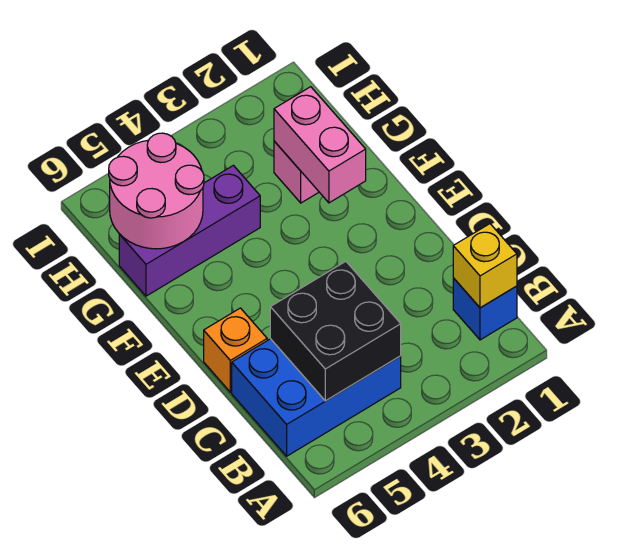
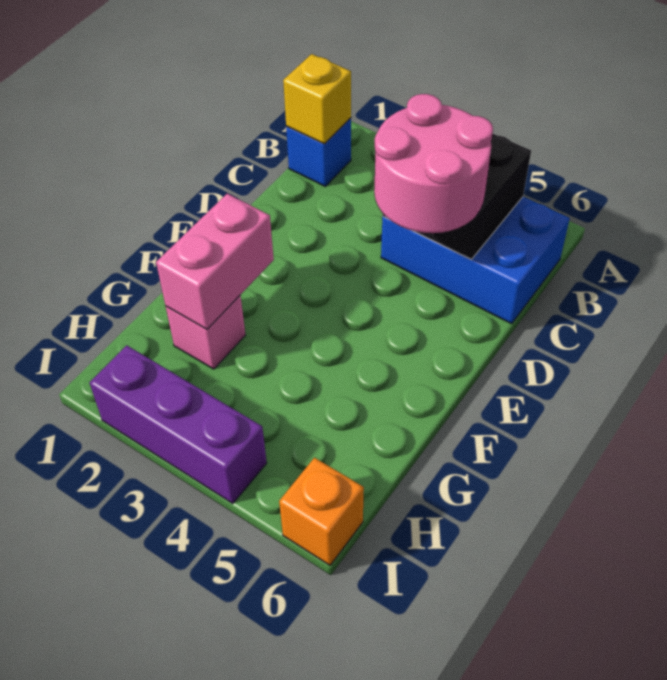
orange brick D6 level 1 -> orange brick I6 level 1
purple brick G4:G6 level 1 -> purple brick I2:I4 level 1
pink round brick G5:H6 level 2 -> pink round brick C4:D5 level 3

